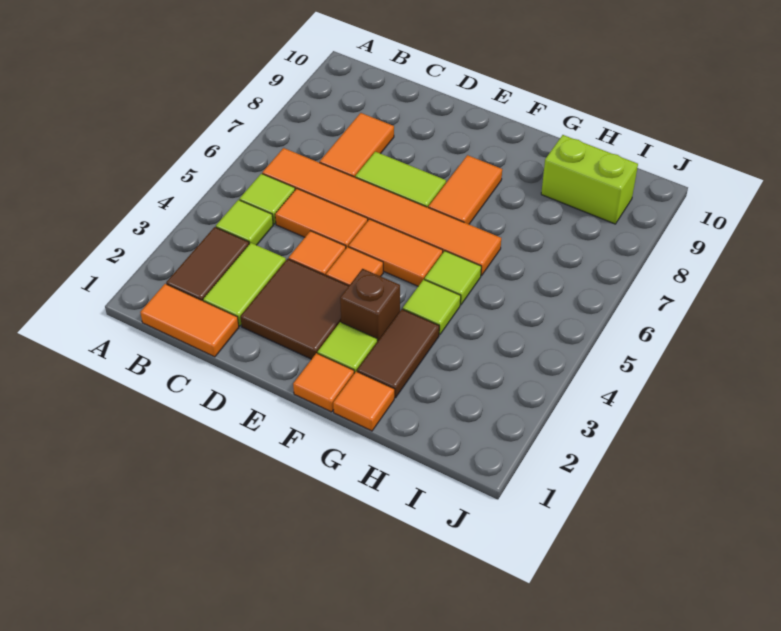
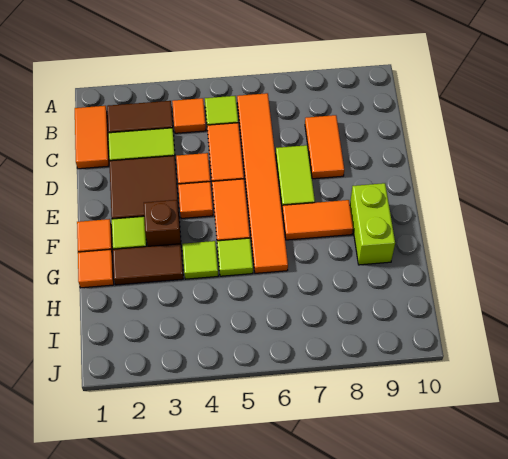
lime tile B4 level 1 -> orange tile B4 level 1
orange tile C7:C8 level 1 -> orange tile C8:D8 level 1
lime brick H9:I9 level 1 -> lime brick F9:G9 level 1

